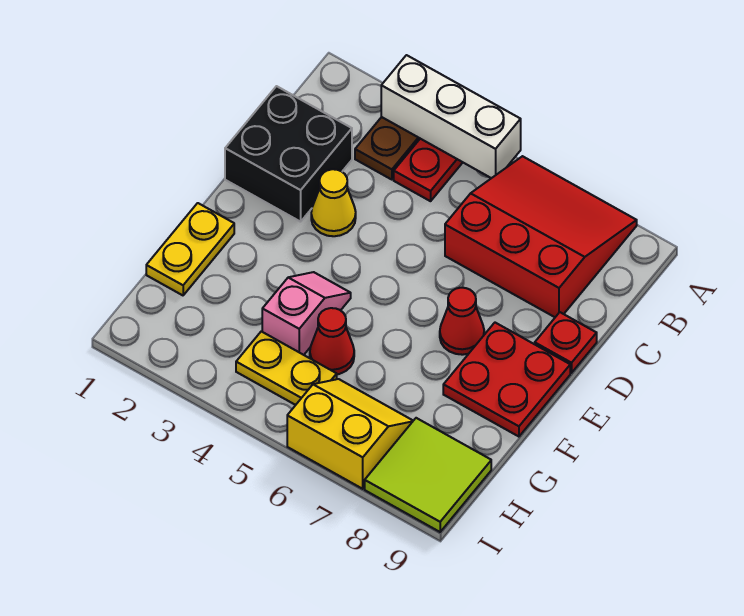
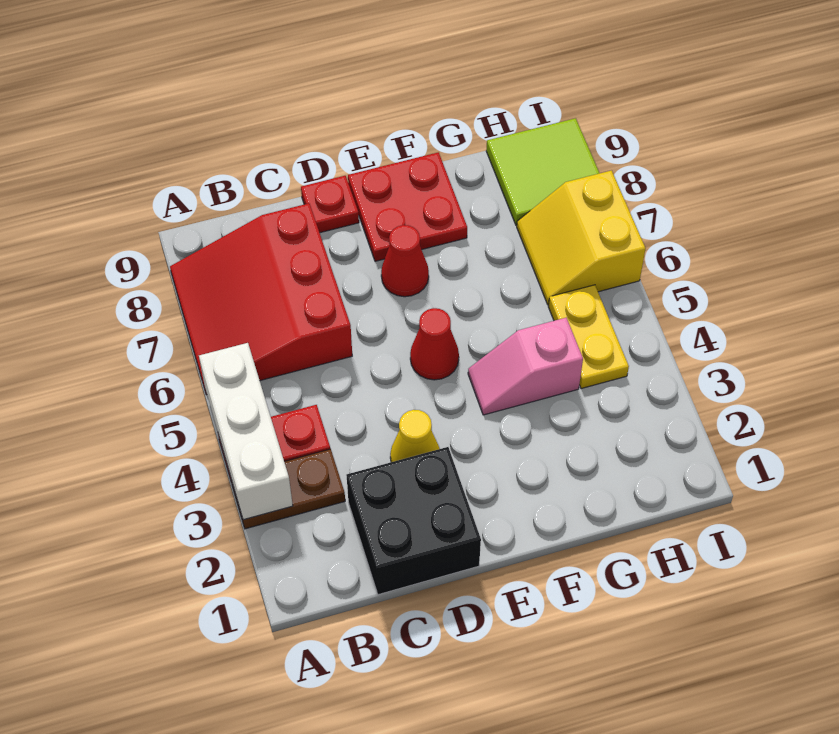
yellow plate F1:G1 level 1 -> none
red cone G5 level 1 -> red cone E5 level 1

